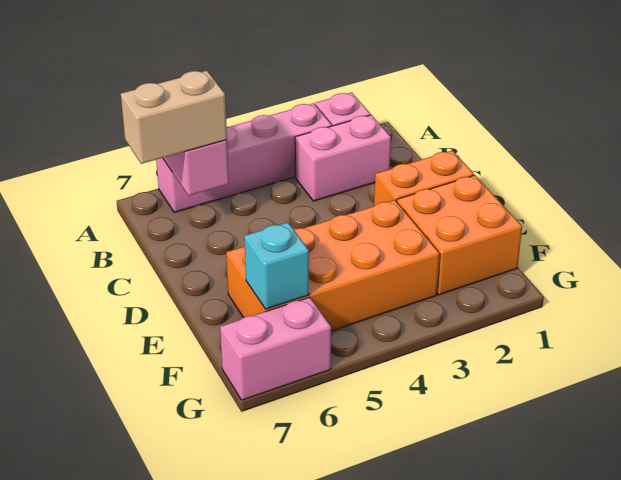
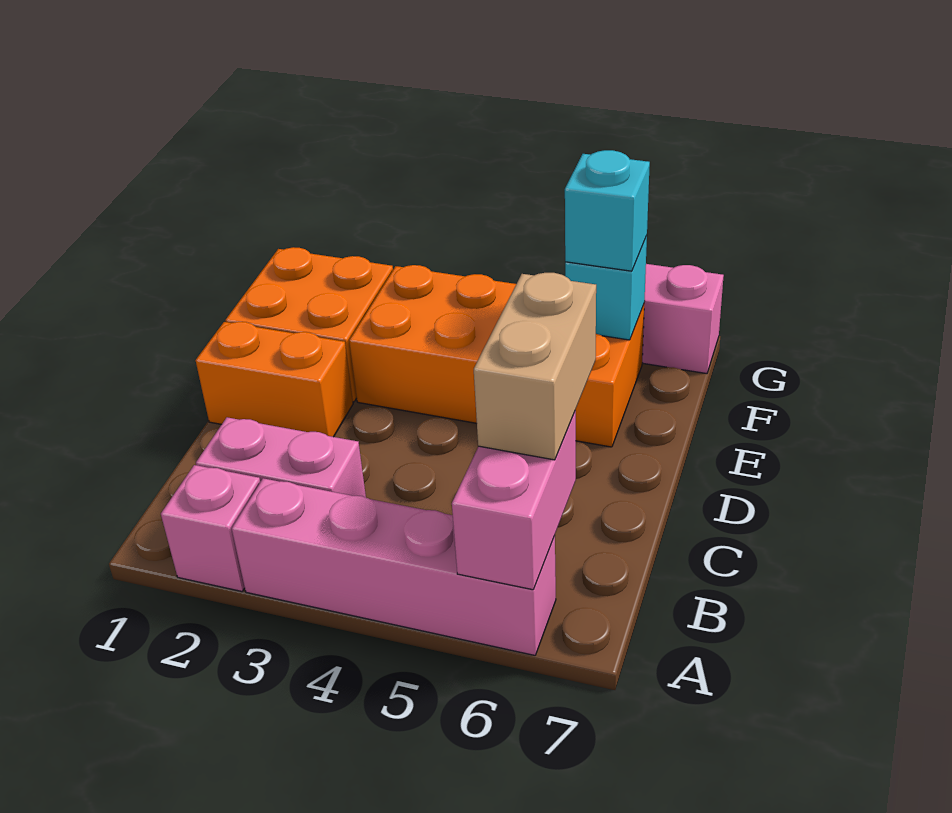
tan brick B6:B7 level 3 -> tan brick B6:C6 level 3
none -> cyan brick F6 level 3

